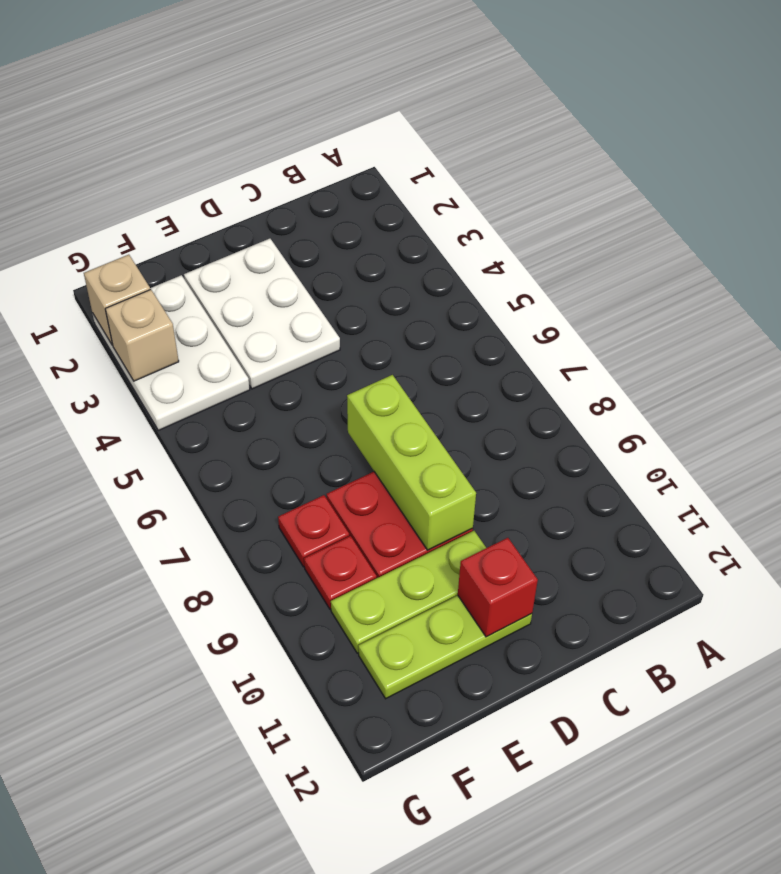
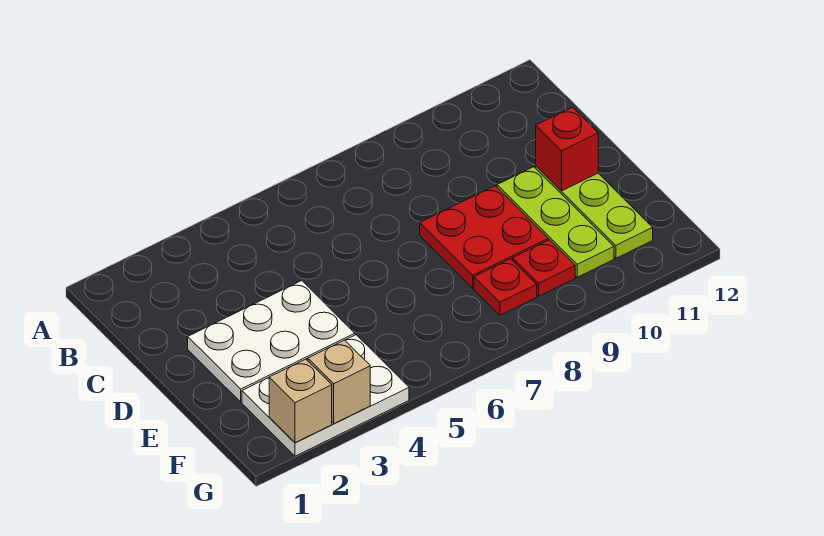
lime brick D7:D9 level 2 -> none

